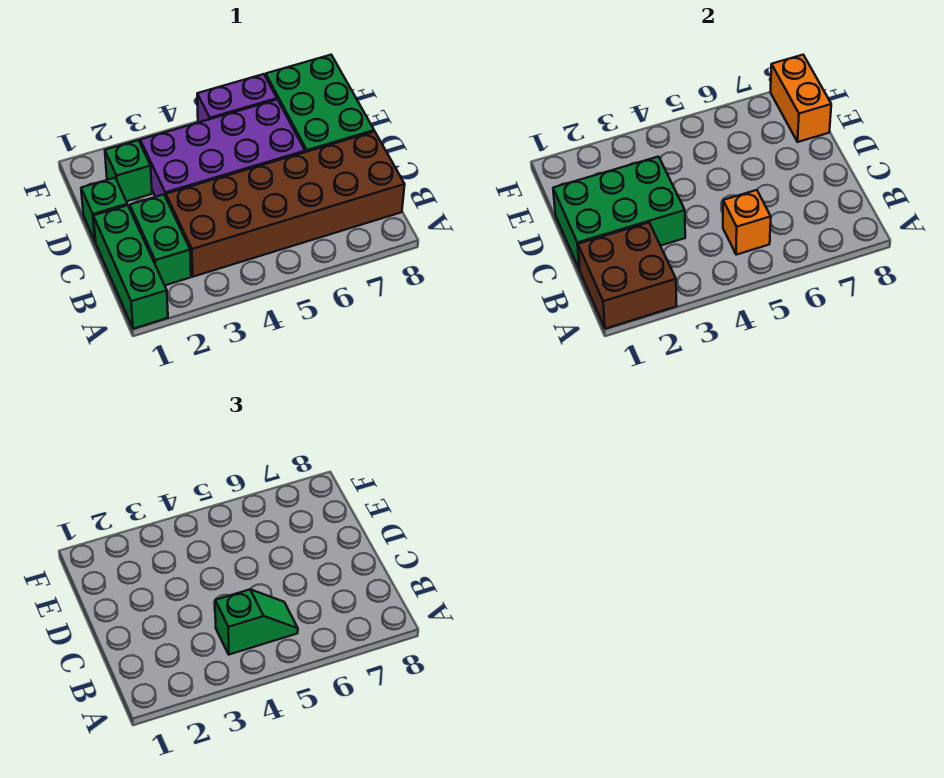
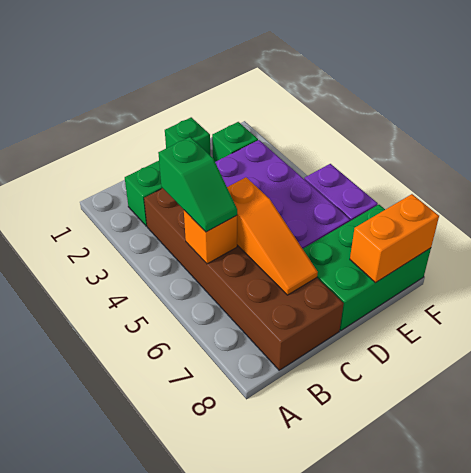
green brick A1:C1 level 1 -> none
brown brick A1:B2 level 2 -> none
green brick C1:D3 level 2 -> none
none -> orange slope C5:C7 level 2 top 5

